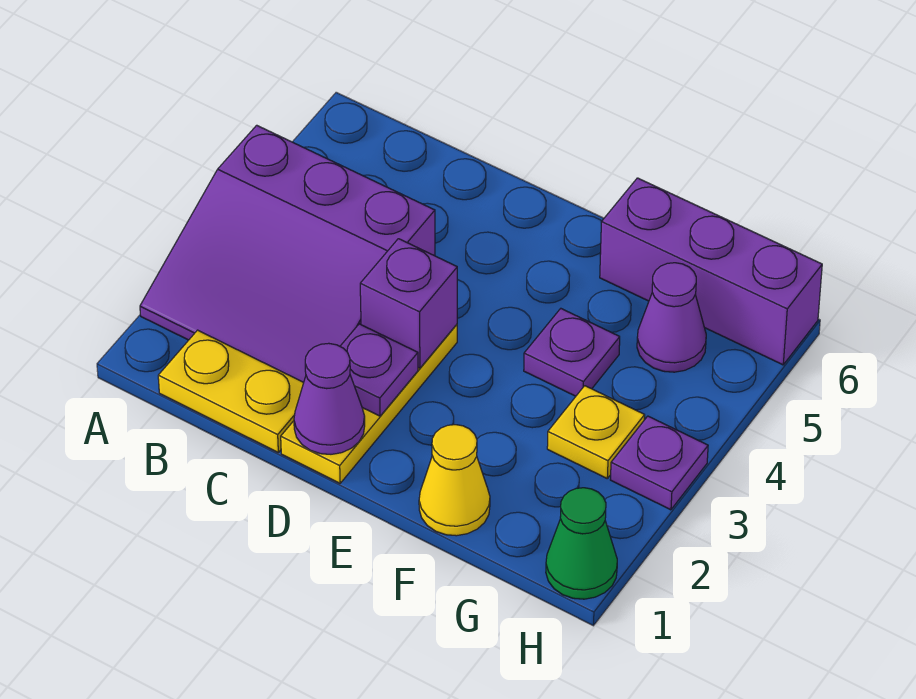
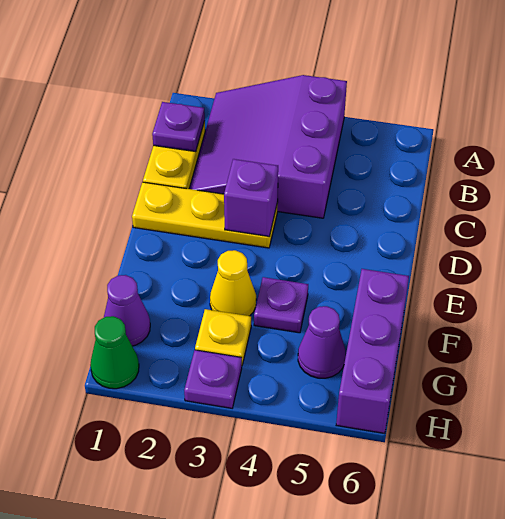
purple cone D1 level 2 -> purple cone G1 level 1
purple plate D2 level 2 -> purple plate B1 level 2
yellow cone F1 level 1 -> yellow cone F3 level 1

